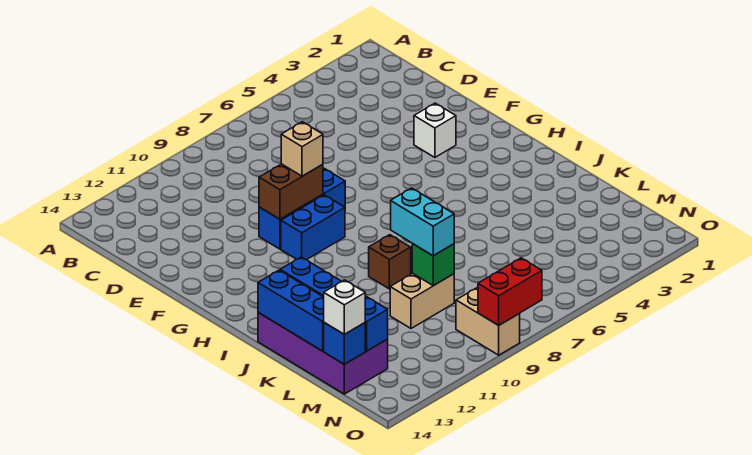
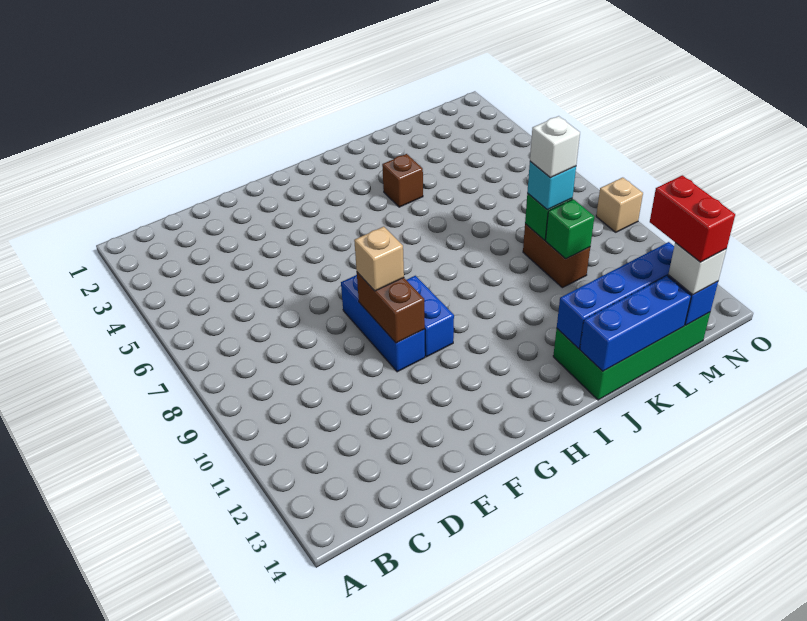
white brick F3 level 1 -> white brick L9 level 4
brown brick J9 level 1 -> brown brick J4 level 1
purple brick J13:M14 level 1 -> green brick J13:M14 level 1
cyan brick K9:L9 level 3 -> cyan brick L9 level 3
tan brick L9:L10 level 1 -> brown brick L9:L10 level 1
none -> green brick L10 level 2
tan brick N9:O9 level 1 -> tan brick O9 level 1
red brick O8:O9 level 2 -> red brick M13:M14 level 4

